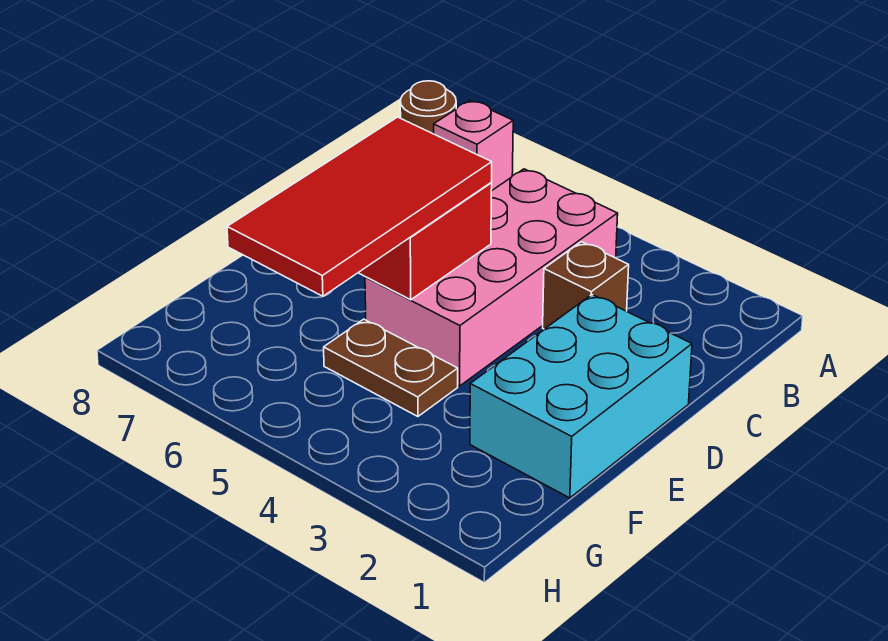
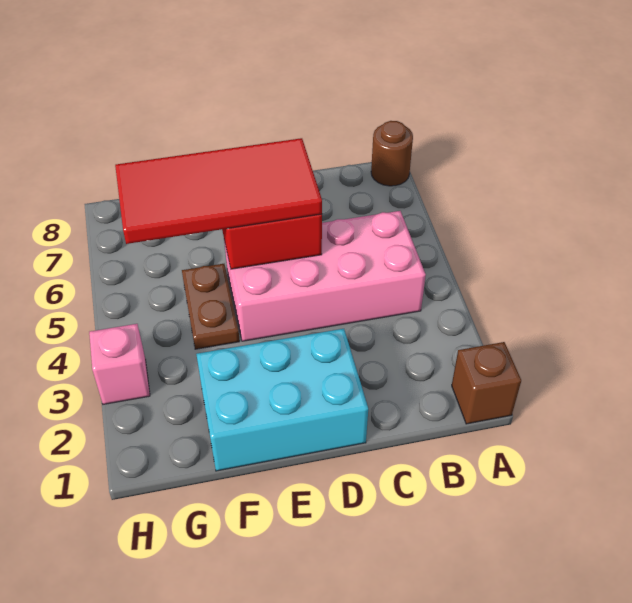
pink brick A7 level 1 -> pink brick H3 level 1
brown brick C3 level 1 -> brown brick A1 level 1

